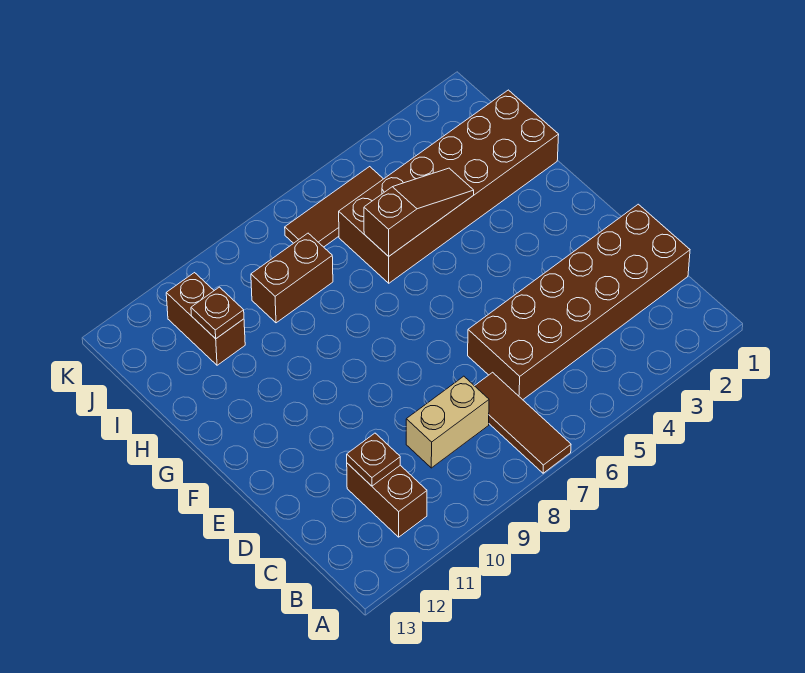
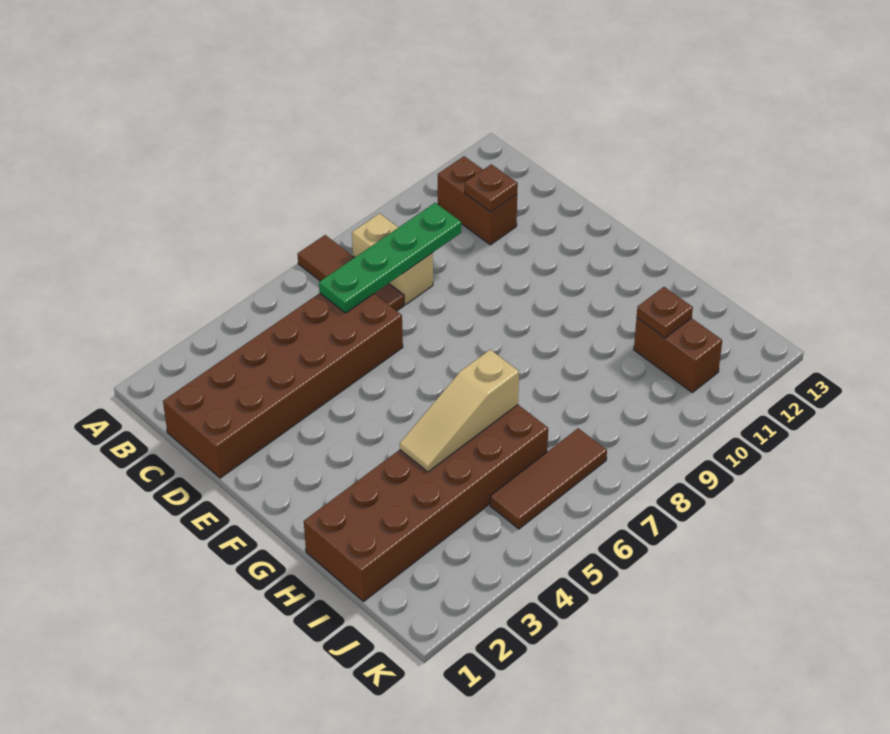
none -> green plate C6:C9 level 2
tan brick C8:C9 level 1 -> tan brick B8:C8 level 1
brown slope H4:H6 level 2 top 6 -> tan slope H4:H6 level 2 top 6
brown brick I8:I9 level 1 -> none

